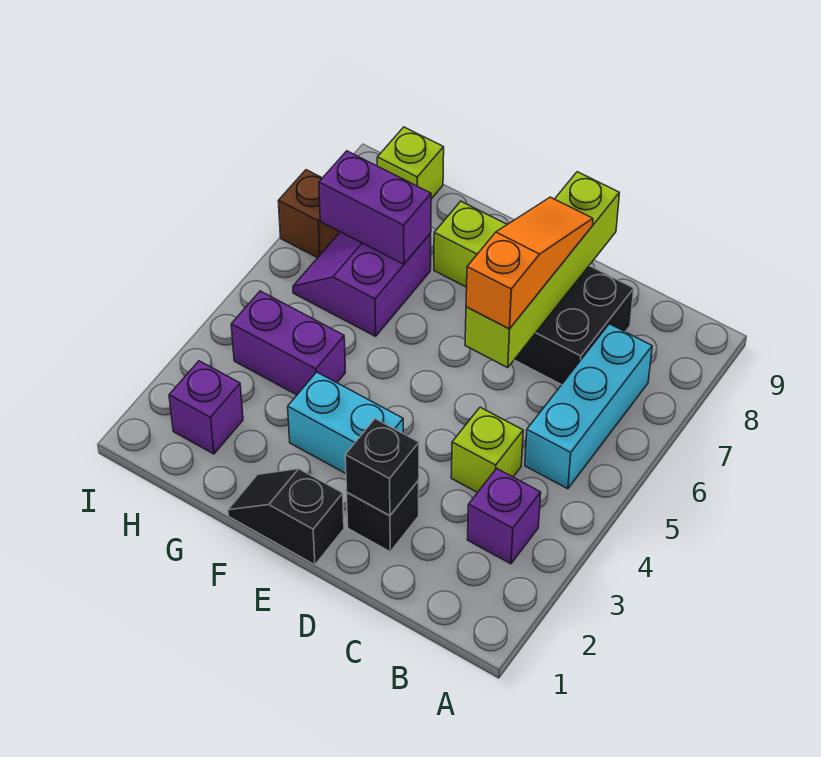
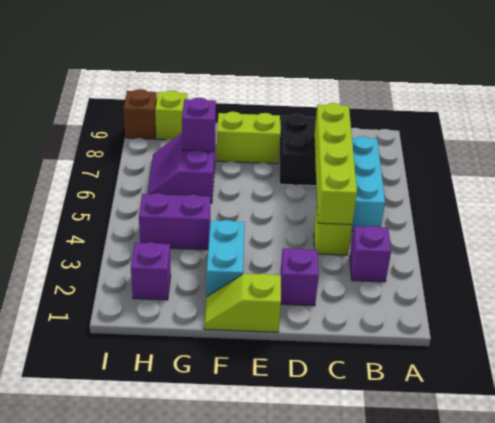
black brick D2 level 1 -> purple brick D2 level 1
black brick D2 level 2 -> none
lime brick D6:D9 level 2 -> lime brick C4:C7 level 2
orange slope D6:D8 level 3 top 6 -> none
black slope E1:F1 level 1 top E -> lime slope E1:F1 level 1 top E
cyan brick E3:F3 level 1 -> cyan brick F2:F3 level 1
purple brick G7:H7 level 2 -> purple brick G7 level 2
brown brick I7 level 1 -> brown brick I9 level 1

